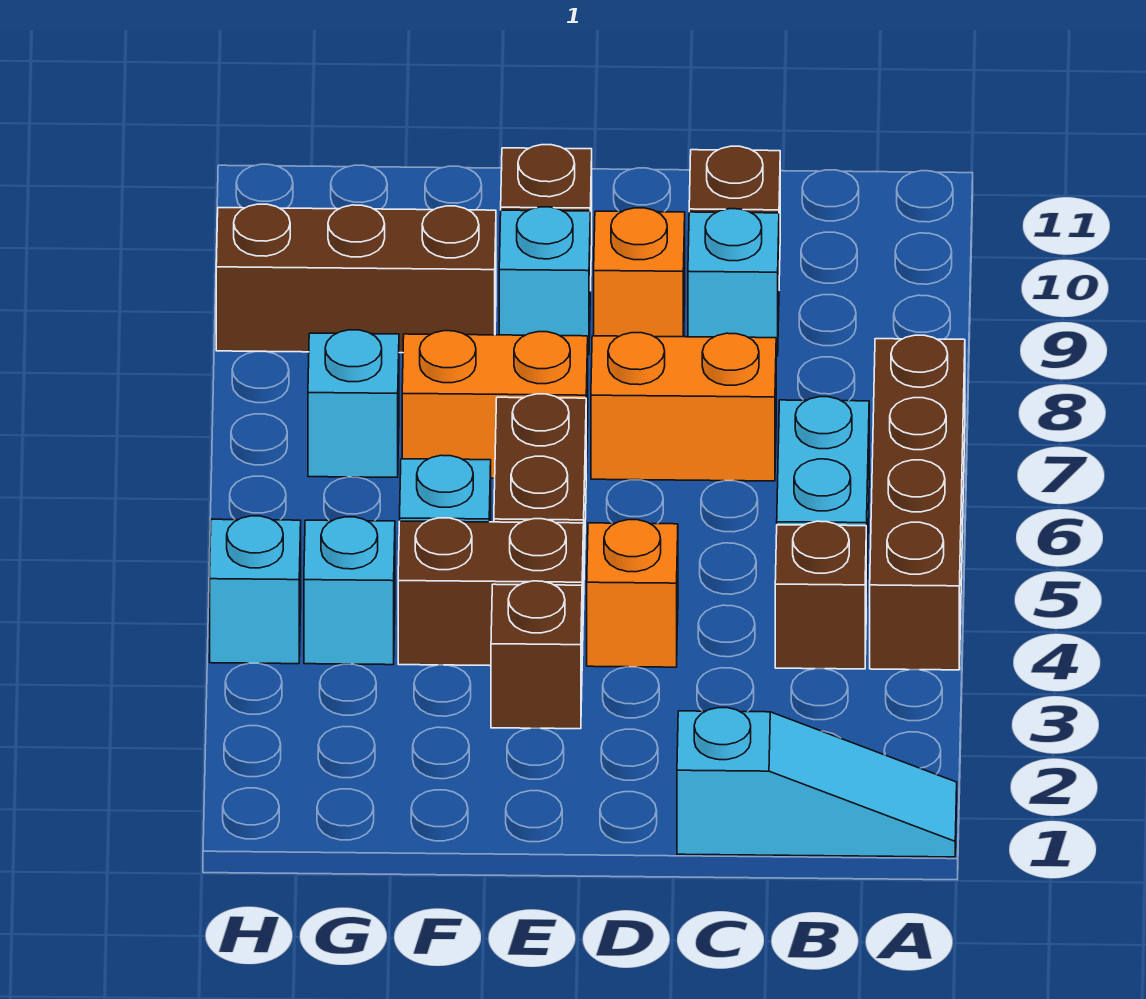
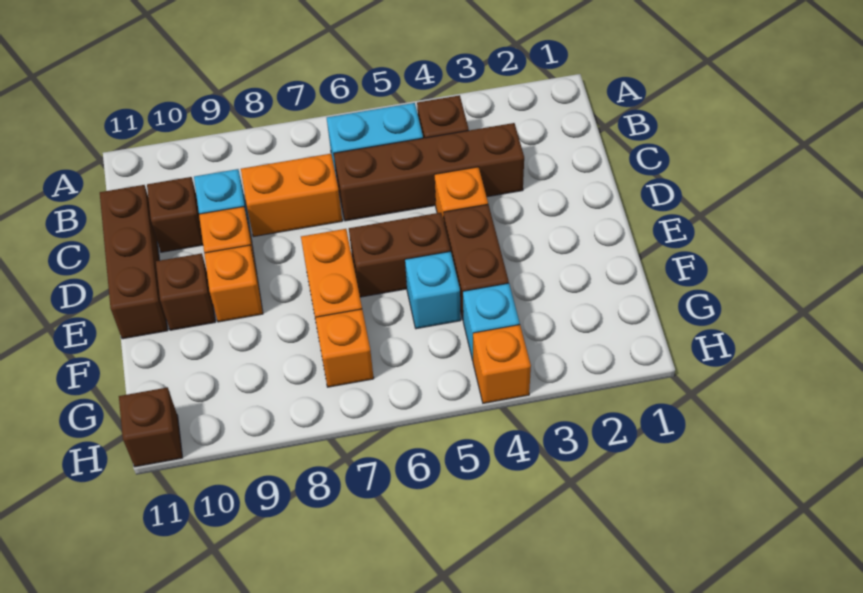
cyan slope A1:C1 level 1 top C -> none
brown brick A4:A7 level 1 -> brown brick C3:C6 level 1
orange brick C7:D7 level 1 -> orange brick C7:C8 level 1
brown brick E3 level 1 -> brown brick H11 level 1
cyan brick E9 level 1 -> orange brick E9 level 1
brown brick F9:H9 level 1 -> brown brick C11:E11 level 1
cyan brick G7 level 1 -> orange brick G7 level 1
cyan brick H4 level 1 -> orange brick H4 level 1

